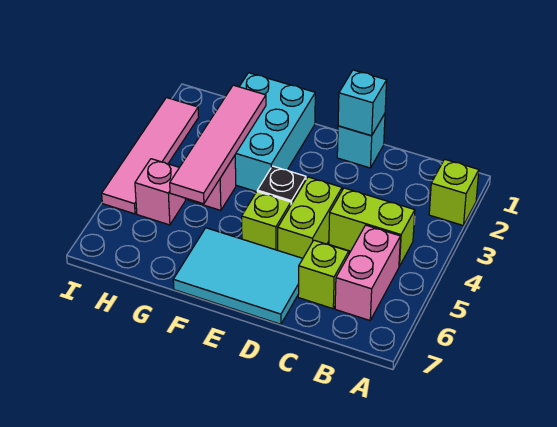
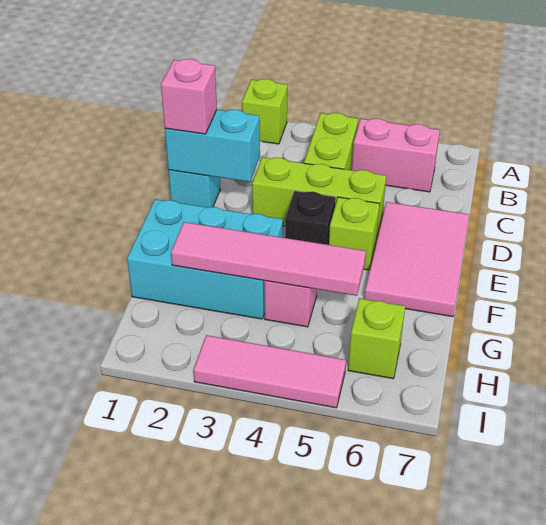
lime brick C6 level 1 -> lime brick H6 level 1
cyan brick D1 level 2 -> cyan brick D1:D2 level 2
lime brick D4:D5 level 1 -> lime brick D3:D5 level 1
cyan tile D6:F7 level 1 -> pink tile D6:F7 level 1
pink brick H5 level 1 -> pink brick D1 level 3
pink tile I2:I5 level 1 -> pink tile I3:I5 level 1

